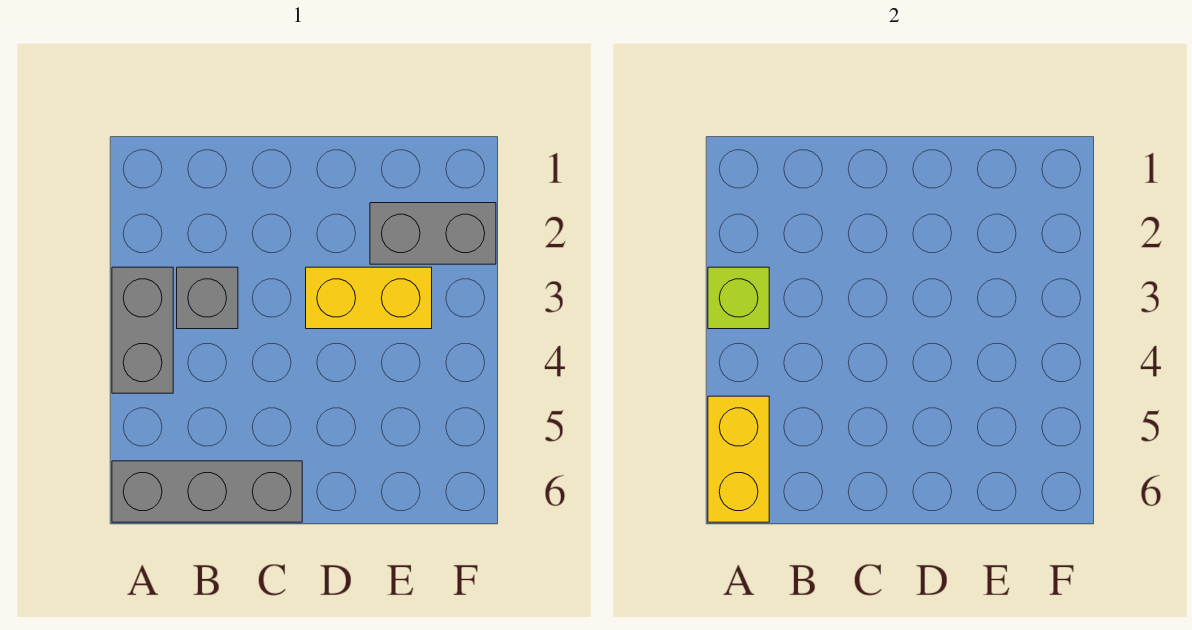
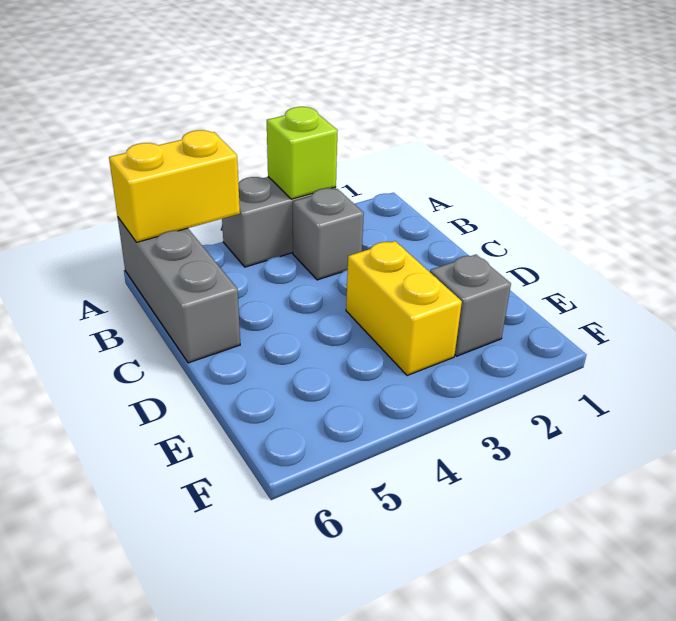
grey brick E2:F2 level 1 -> grey brick E2 level 1

